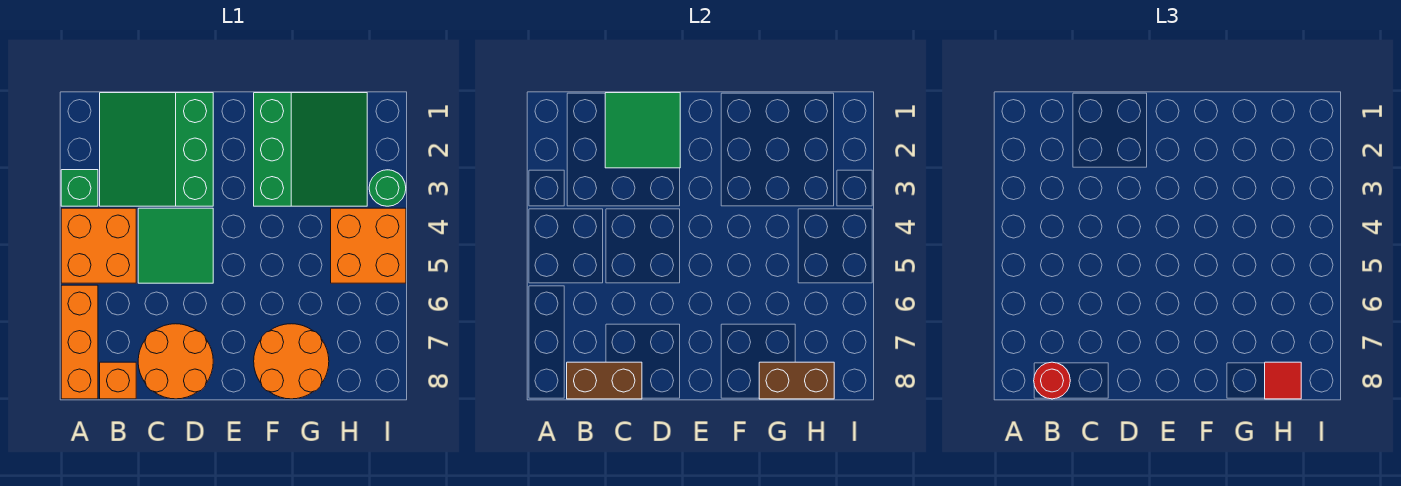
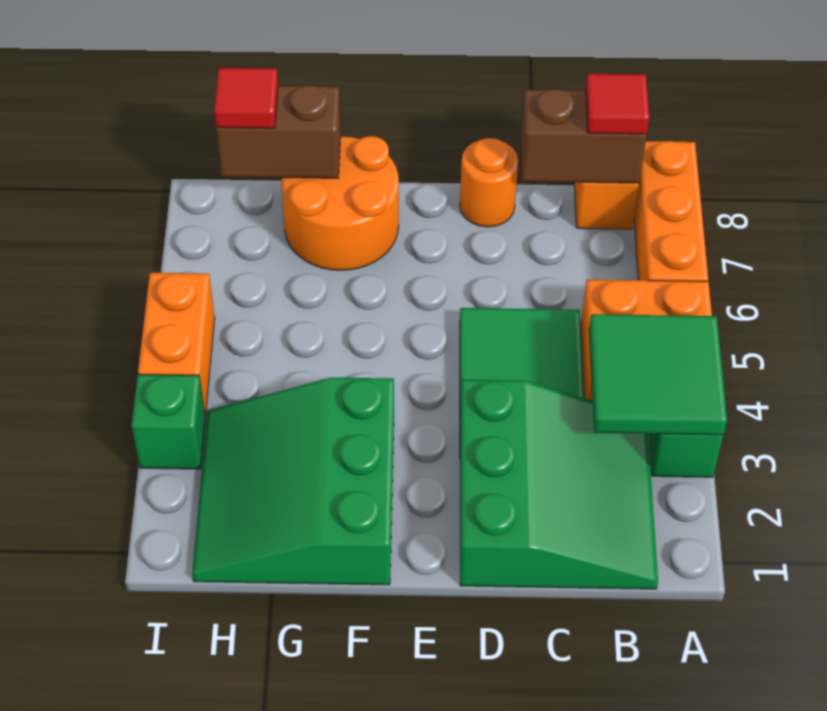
red round brick B8 level 3 -> red tile B8 level 3
green tile C1:D2 level 2 -> green tile A3:B4 level 2
orange round brick C7:D8 level 1 -> orange round brick D8 level 1
orange brick H4:I5 level 1 -> orange brick I4:I5 level 1
green round brick I3 level 1 -> green brick I3 level 1

